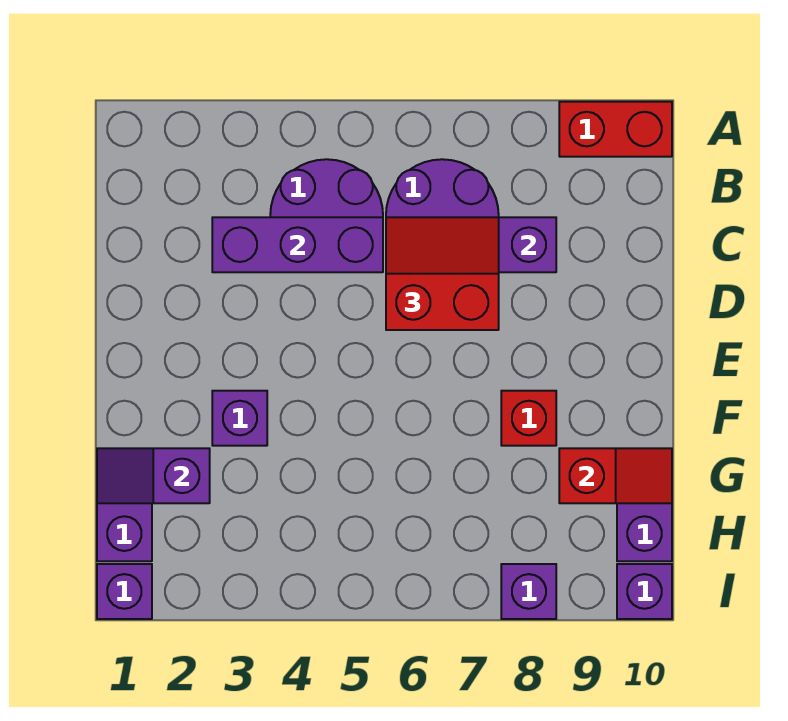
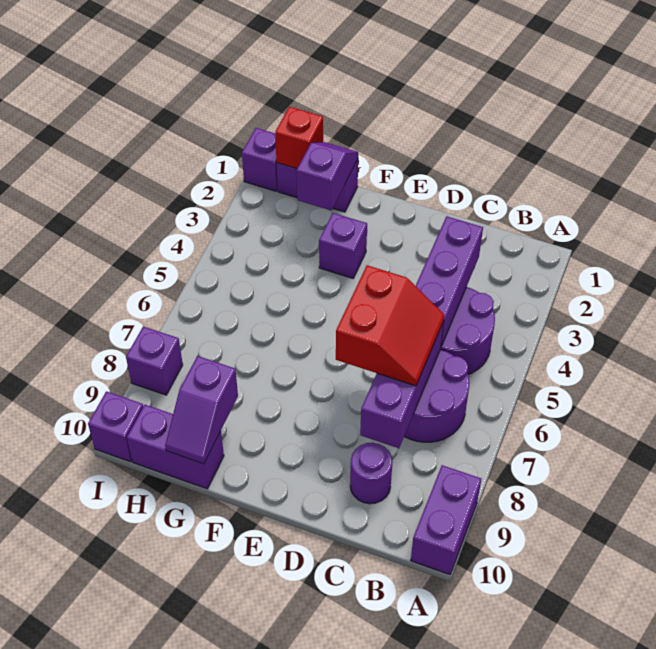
red brick A9:A10 level 1 -> purple brick A9:A10 level 1
none -> purple round brick C9 level 1
red brick F8 level 1 -> red brick H1 level 2
red slope G9:G10 level 2 top 9 -> purple slope G9:G10 level 2 top 9

